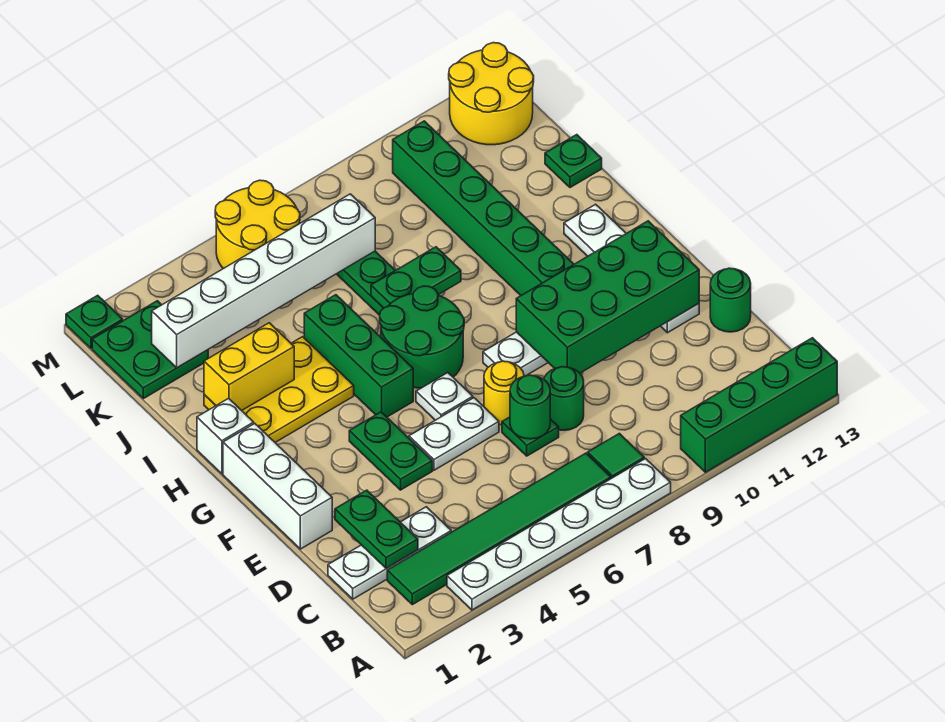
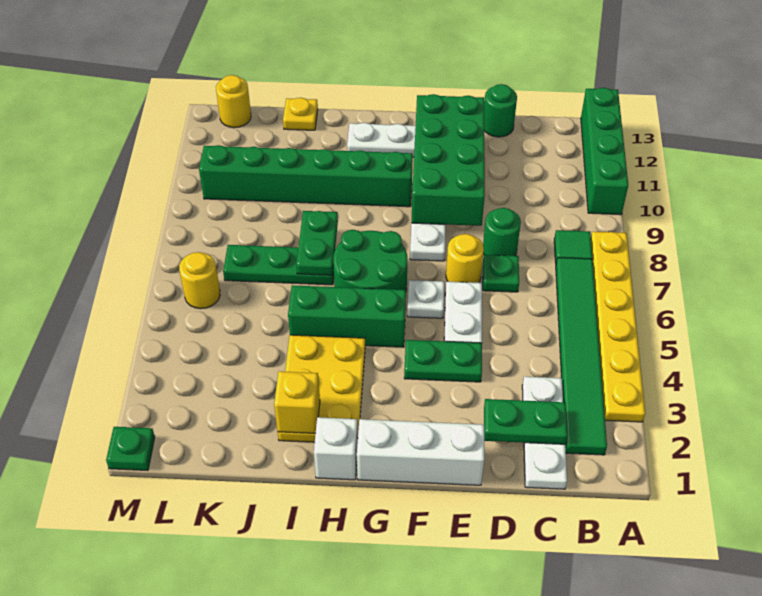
white plate A3:A8 level 1 -> yellow plate A3:A8 level 1
green round brick D7 level 2 -> none
yellow brick I2:I3 level 2 -> yellow brick I2 level 2
green plate J13 level 1 -> yellow plate J13 level 1
green plate K1:L2 level 1 -> none
white brick K2:K7 level 2 -> none
yellow round brick L5:M6 level 1 -> yellow round brick L6 level 1
yellow round brick L12:M13 level 1 -> yellow round brick L13 level 1

